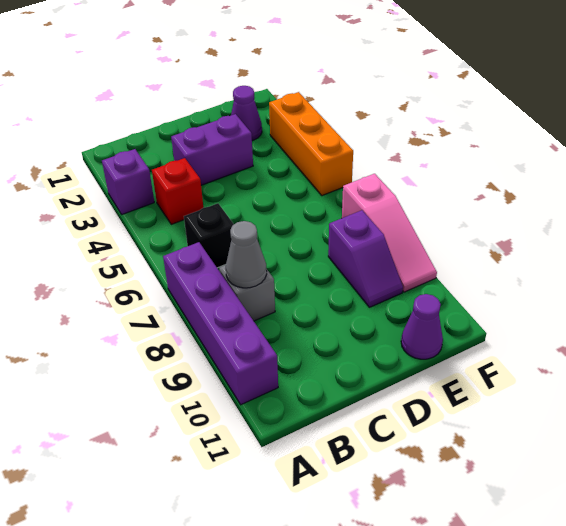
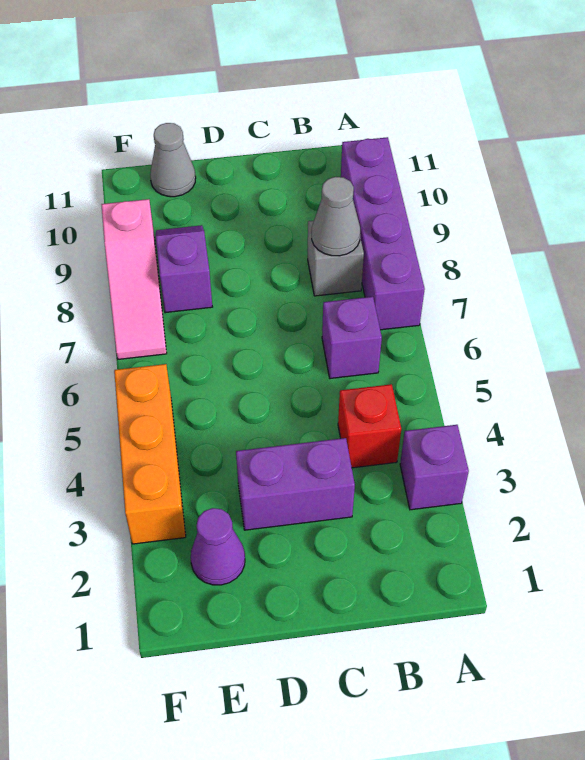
black brick B6 level 1 -> purple brick B6 level 1
purple cone E11 level 1 -> grey cone E11 level 1
pink slope F7:F9 level 1 top 7 -> pink slope F7:F9 level 1 top 9

